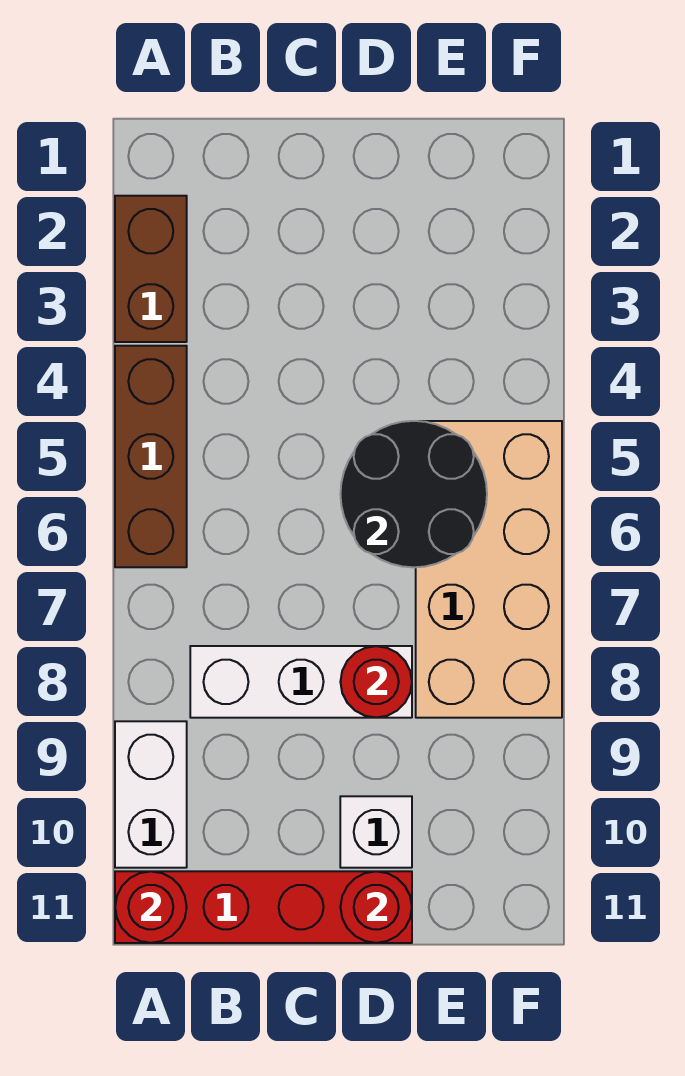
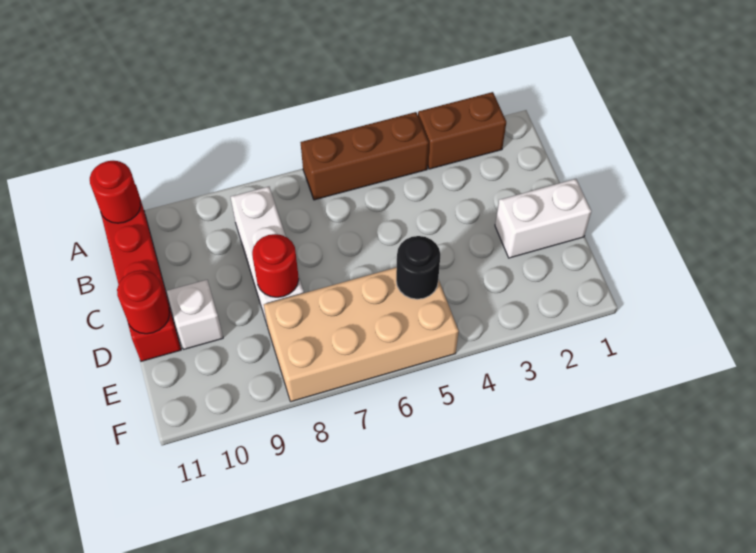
white brick A9:A10 level 1 -> white brick D1:D2 level 1
black round brick D5:E6 level 2 -> black round brick E5 level 2

